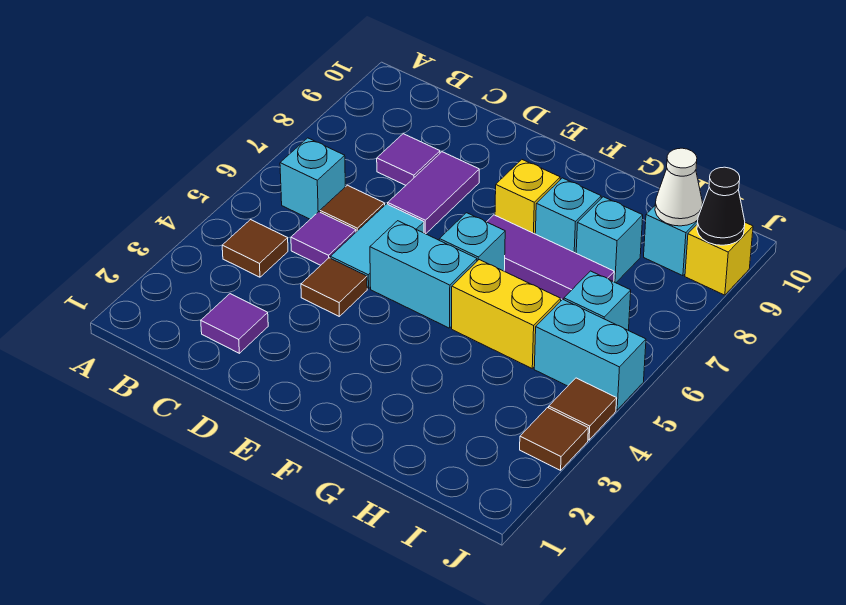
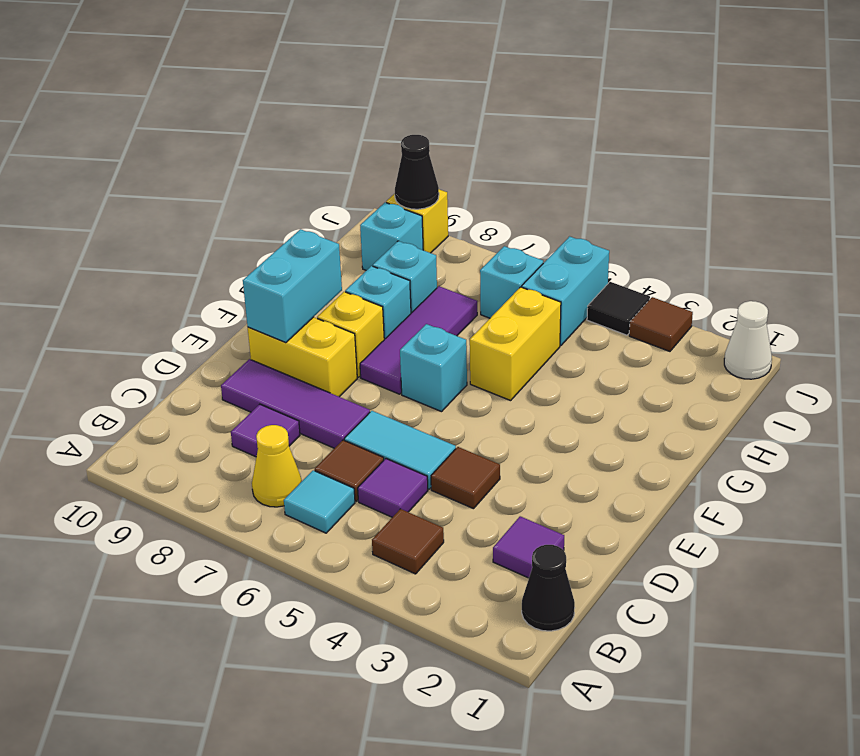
none -> black cone B1 level 1
cyan brick B6 level 1 -> cyan tile B6 level 1
none -> yellow cone B7 level 1
purple tile D7:D8 level 1 -> purple tile D7:D9 level 1
cyan brick E5:F5 level 1 -> cyan brick E9:F9 level 2
none -> yellow brick E8:E9 level 1
white cone I9 level 2 -> white cone J1 level 1
brown tile J4 level 1 -> black tile J4 level 1

